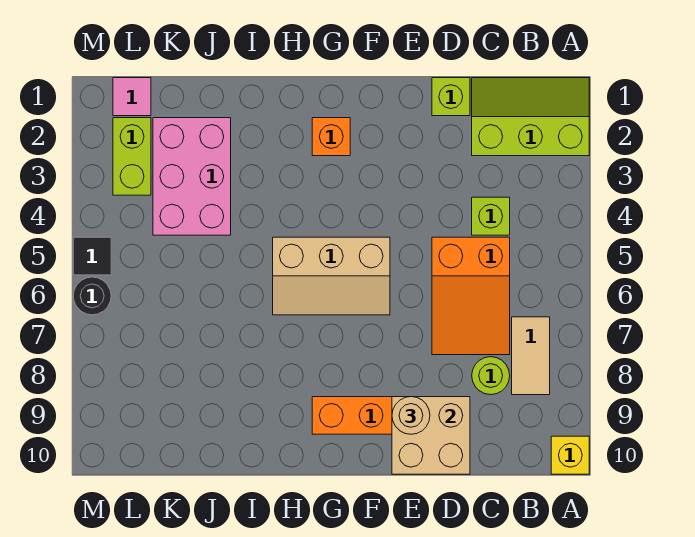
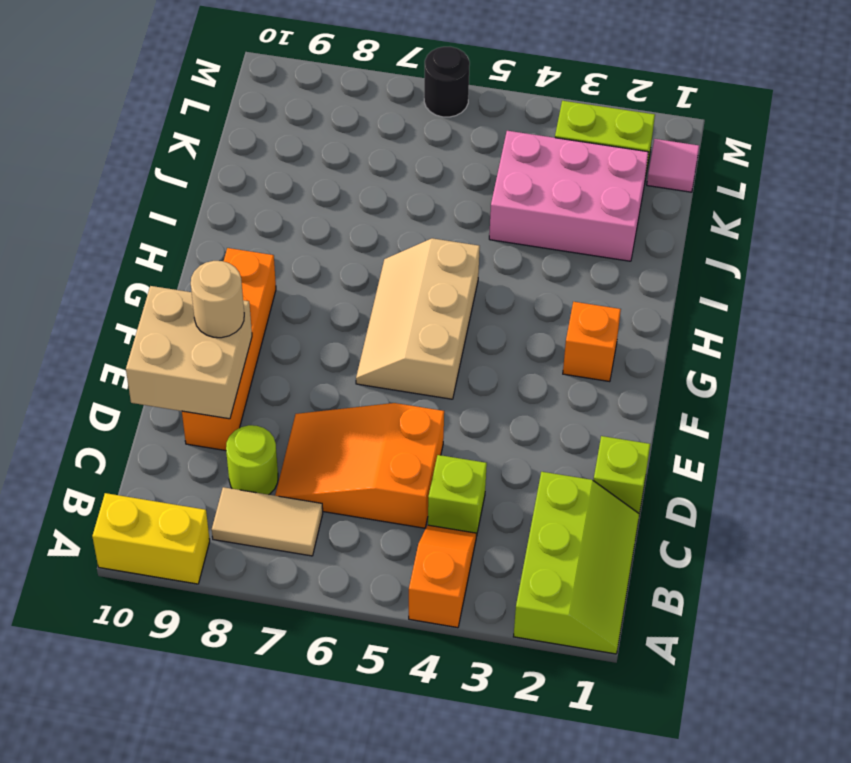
none -> orange slope A4:B4 level 1 top A
yellow brick A10 level 1 -> yellow brick A9:A10 level 1
black tile M5 level 1 -> none

